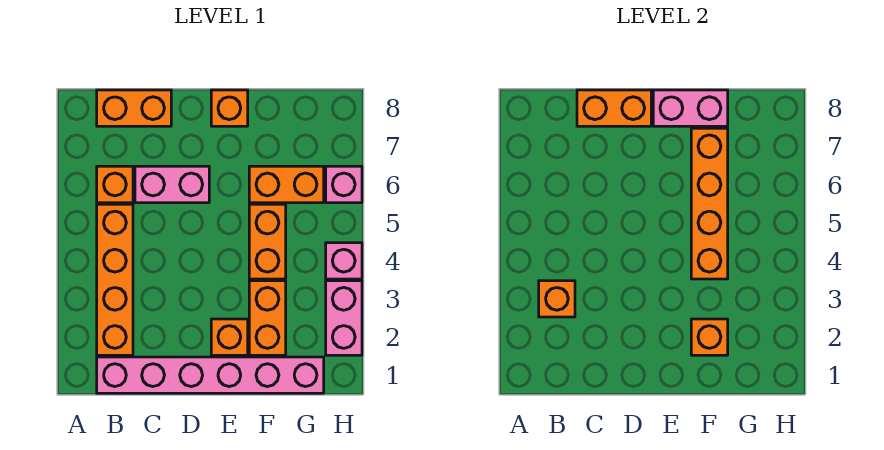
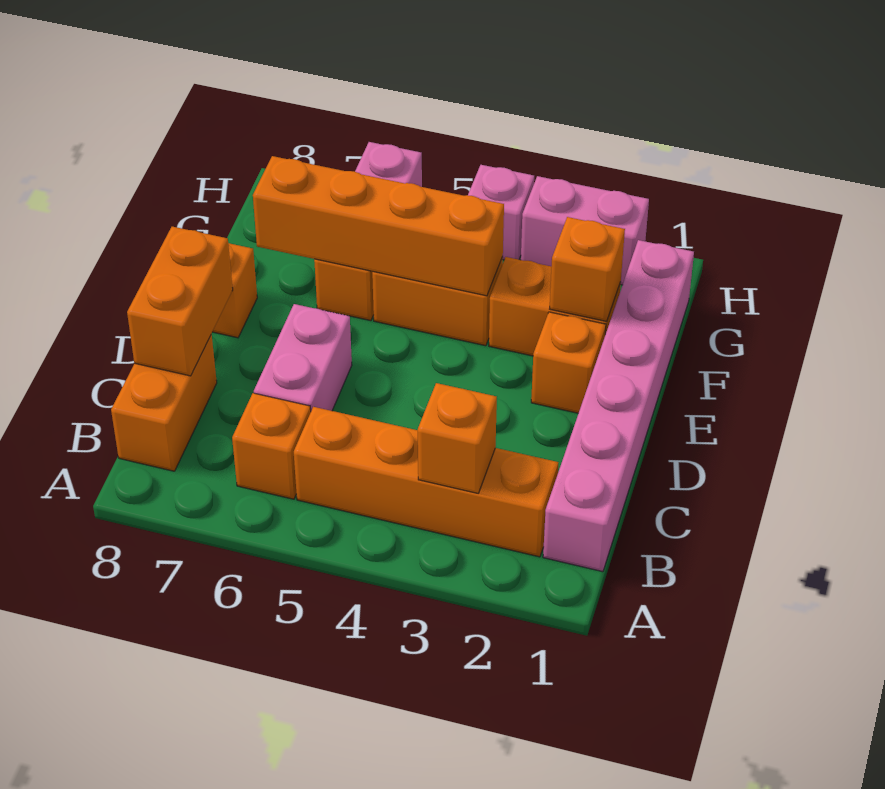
pink brick E8:F8 level 2 -> none

